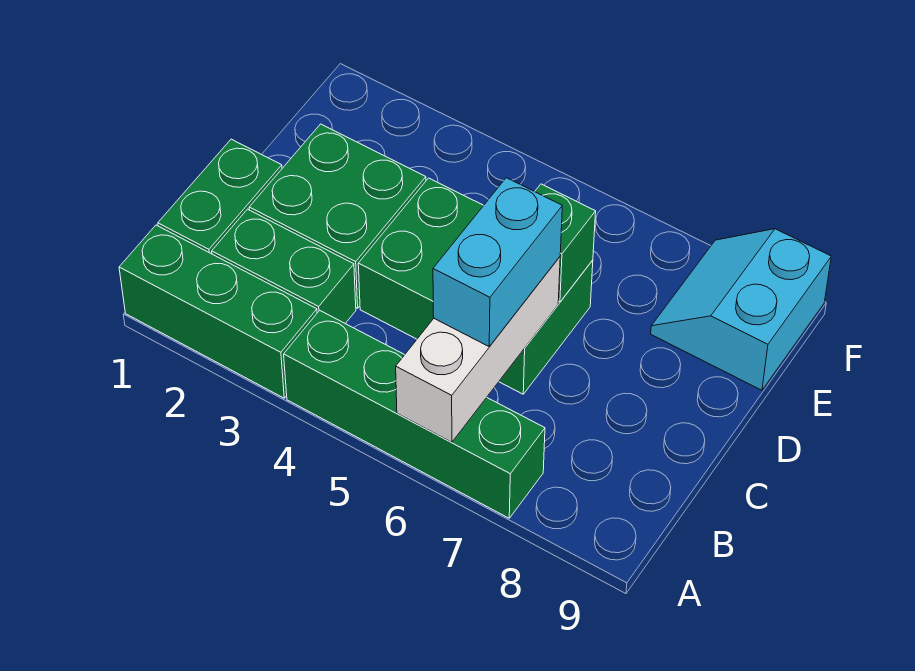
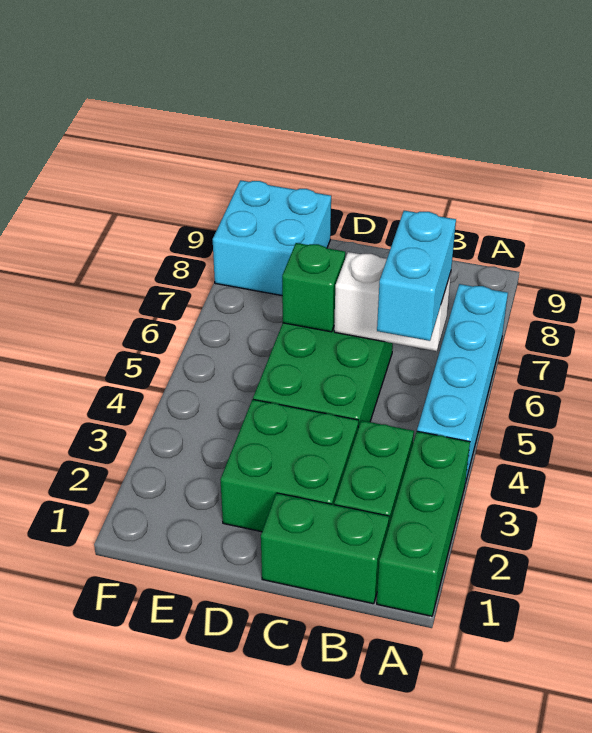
green brick A4:A7 level 1 -> cyan brick A4:A7 level 1
white brick A6:C6 level 2 -> white brick B6:C6 level 2
cyan brick B6:C6 level 3 -> cyan brick B5:B6 level 3
cyan slope E8:F9 level 1 top 9 -> cyan brick E8:F9 level 1

